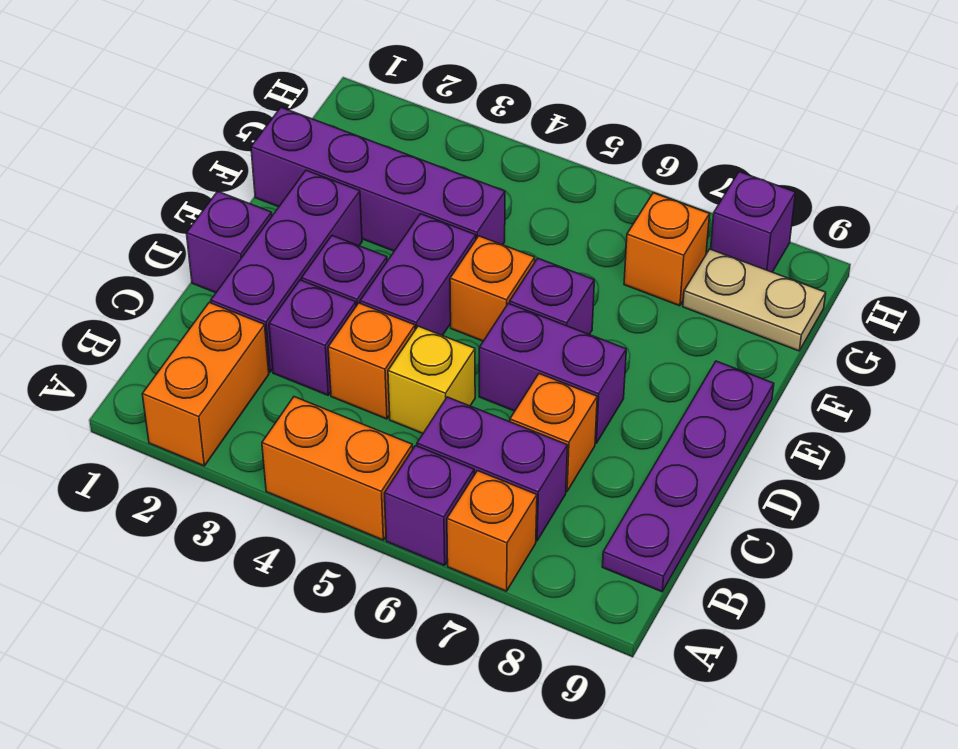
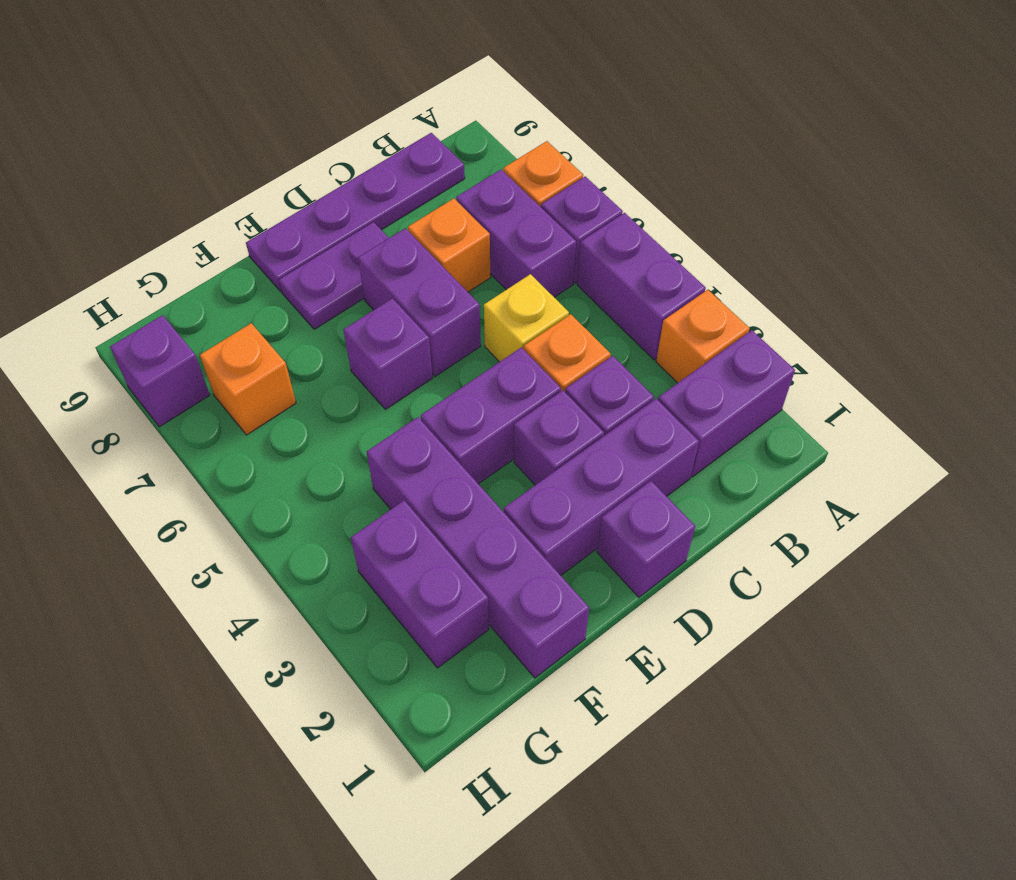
orange brick A2:B2 level 1 -> purple brick A2:B2 level 1
orange brick A4:A5 level 1 -> purple brick A4:A5 level 1
none -> purple plate D8:E8 level 1
orange brick E5 level 1 -> orange brick A3 level 1
none -> purple brick G2:G3 level 1
tan plate G8:G9 level 1 -> none

